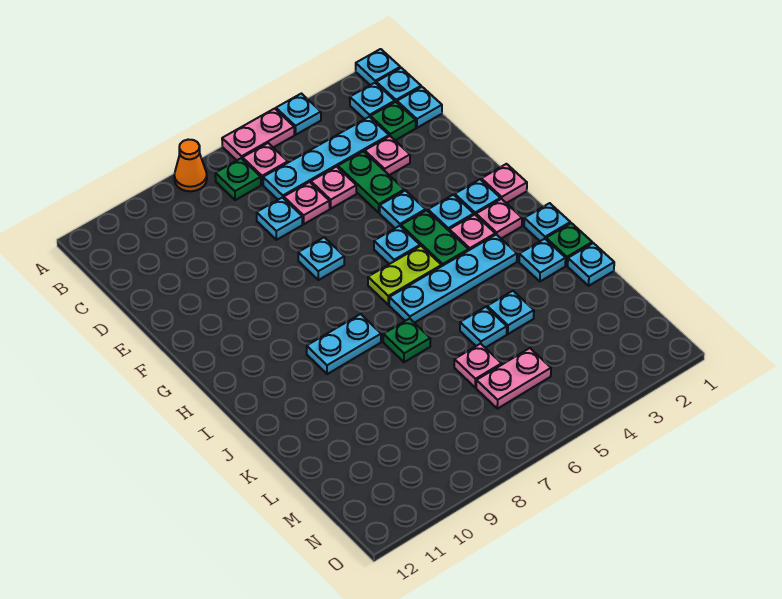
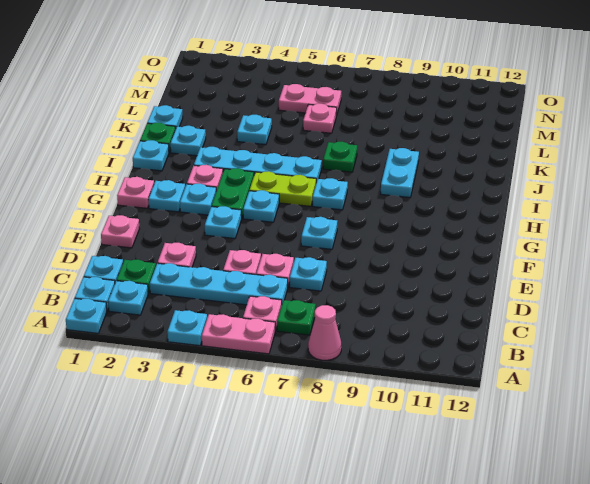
orange cone A8 level 1 -> pink cone A8 level 1
green plate D4:E4 level 1 -> none
pink plate H2 level 1 -> pink plate E1 level 1
cyan plate I8:I9 level 1 -> cyan plate I9:J9 level 1
cyan plate K5 level 1 -> cyan plate H7 level 1

